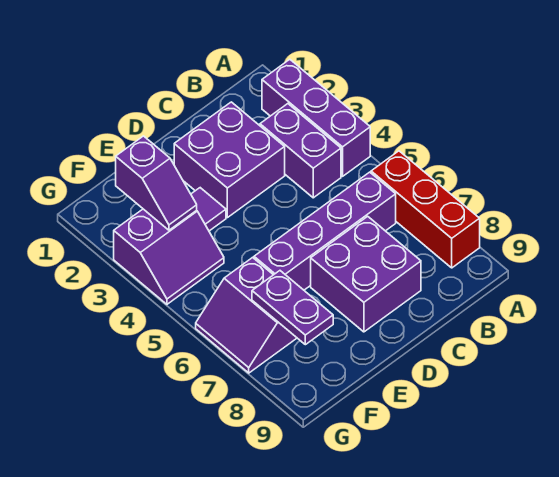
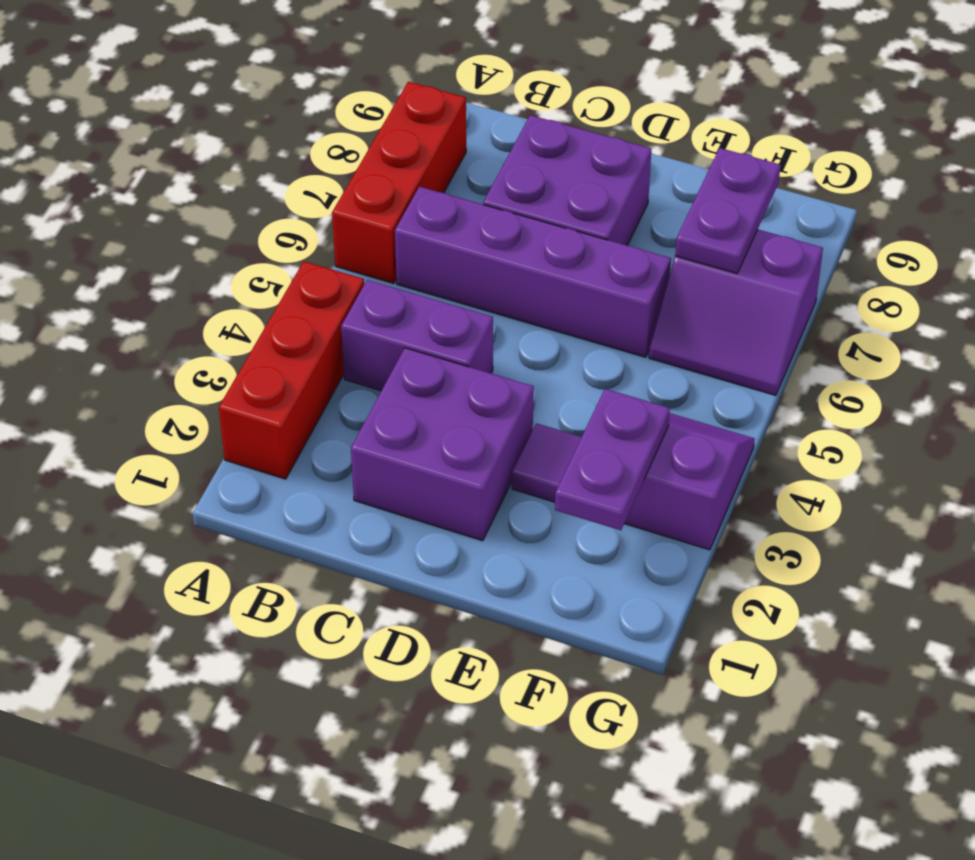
purple brick A2:A4 level 1 -> red brick A2:A4 level 1
purple brick B3:B4 level 1 -> purple brick B4:C4 level 1
purple slope F2:F3 level 2 top 2 -> purple plate F2:F3 level 2
purple slope F6:G7 level 1 top F -> purple slope F6:G7 level 1 top 7

